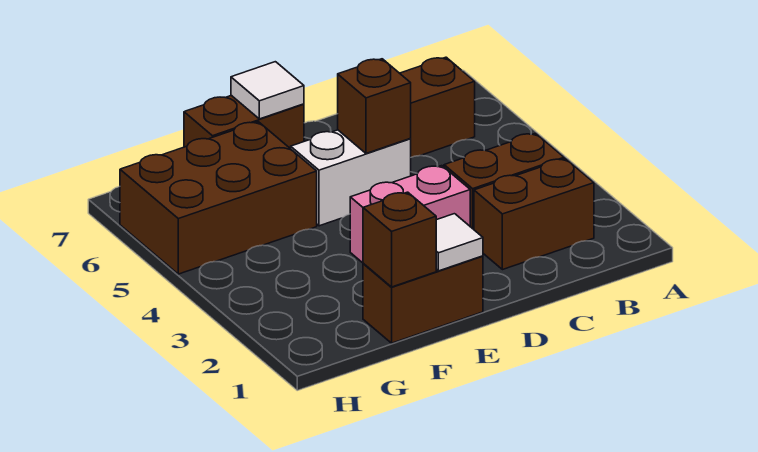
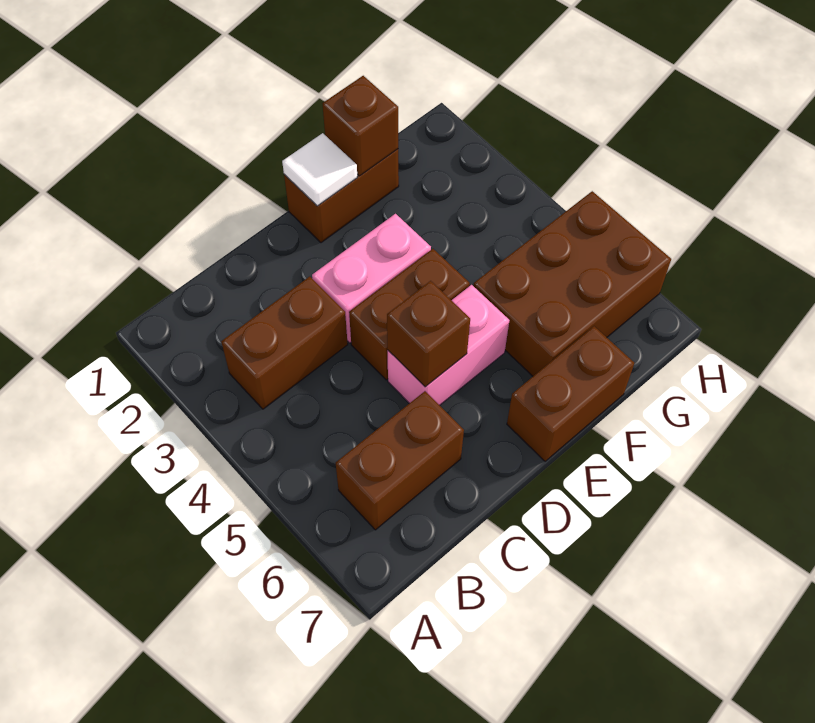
brown brick B2:C2 level 1 -> brown brick D4:E4 level 1
white brick D5:E5 level 1 -> pink brick D5:E5 level 1
white tile E7 level 2 -> none

